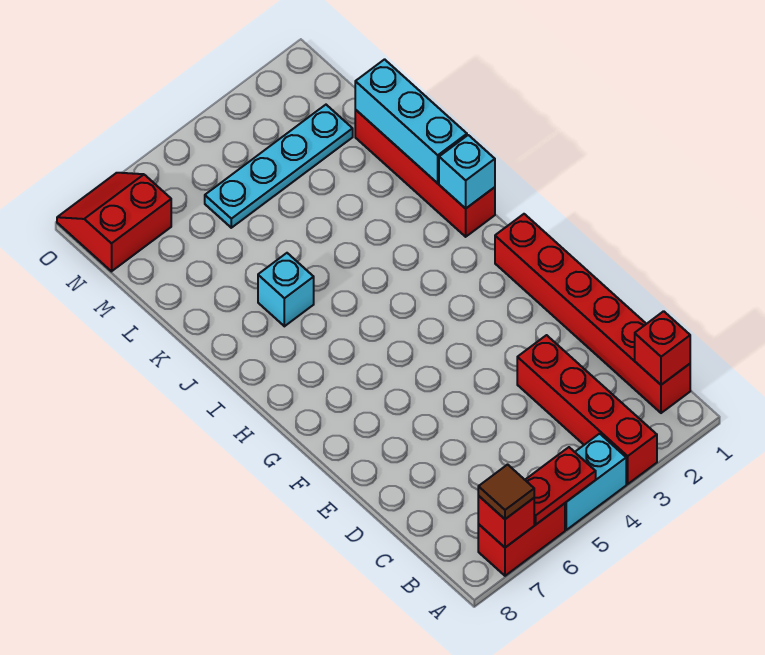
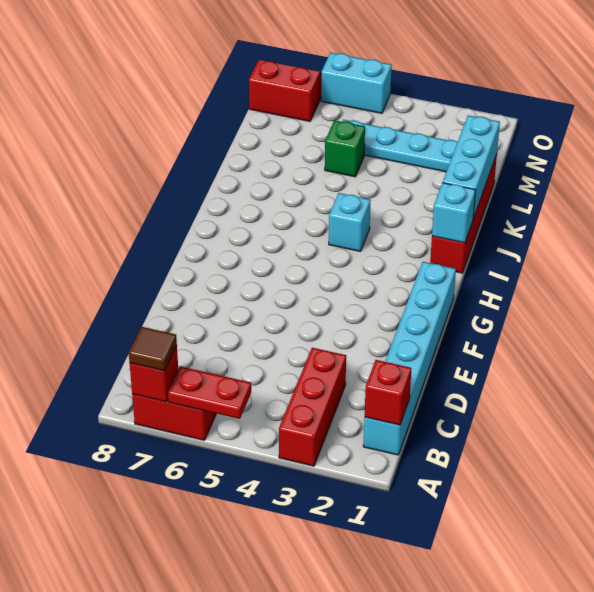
red brick A3:D3 level 1 -> red brick A3:C3 level 1
cyan brick A4:A5 level 1 -> cyan brick O5:O6 level 1
red brick B1:G1 level 1 -> cyan brick B1:G1 level 1
cyan brick J6 level 1 -> cyan brick I4 level 1
none -> green brick L5 level 1

